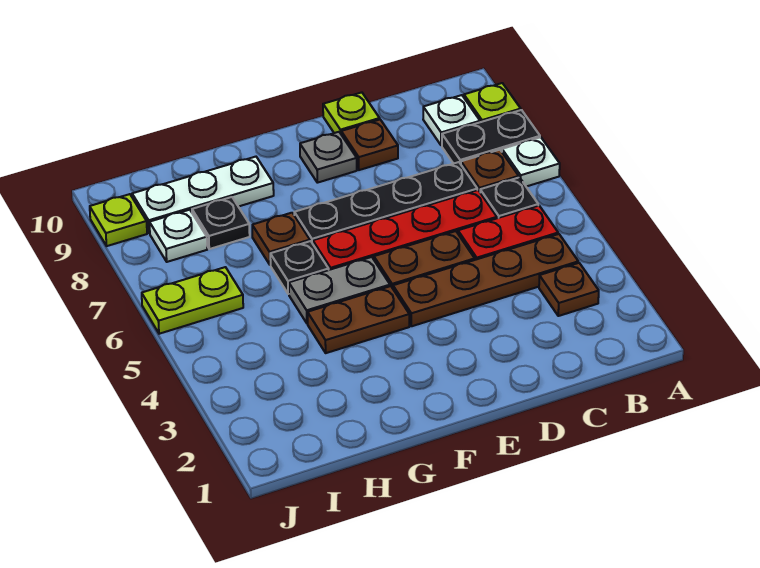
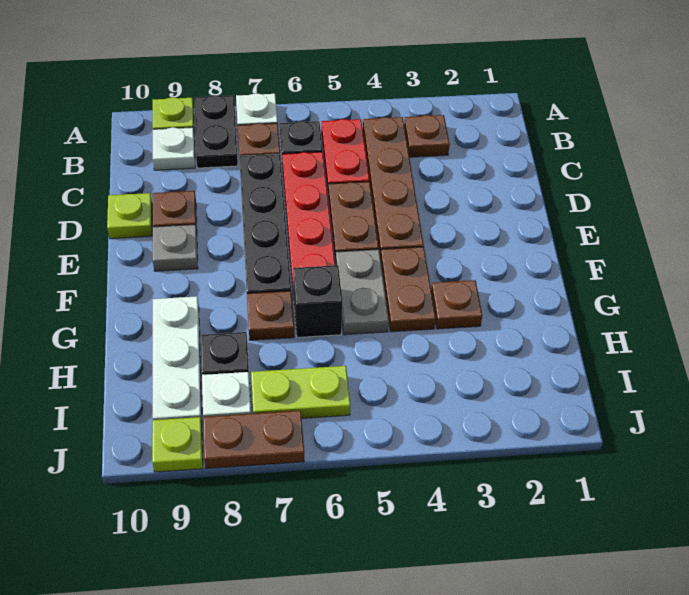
none -> brown plate G3 level 1
black plate G6 level 1 -> black brick G6 level 1
lime plate I6:J6 level 1 -> lime plate I6:I7 level 1
none -> brown plate J7:J8 level 1

